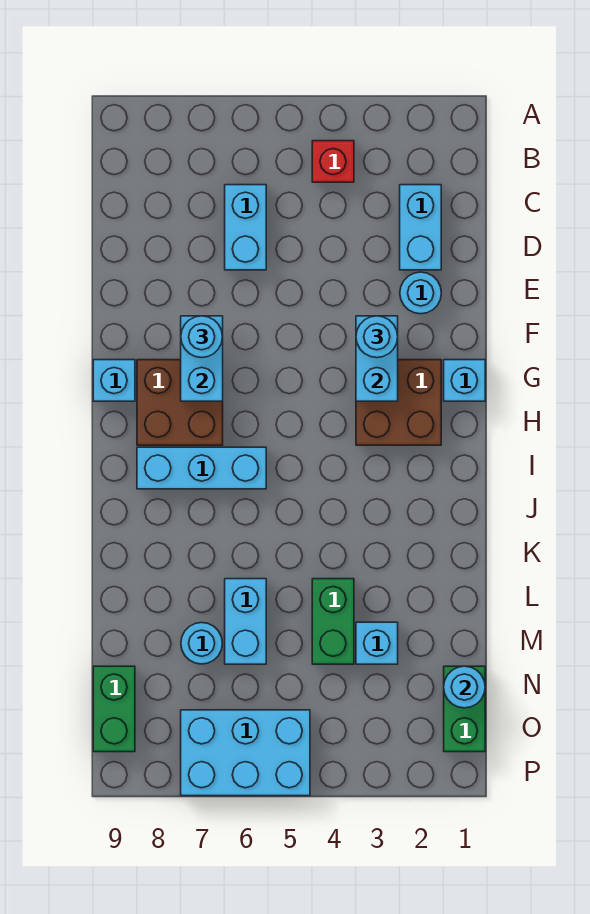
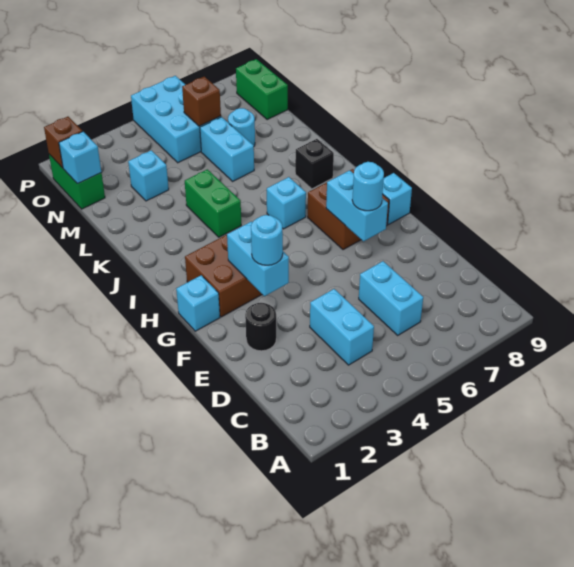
red brick B4 level 1 -> none
cyan brick C2:D2 level 1 -> cyan brick C4:D4 level 1
cyan round brick E2 level 1 -> black round brick E2 level 1
cyan brick I6:I8 level 1 -> cyan brick I6 level 1
none -> black brick J8 level 1
green brick L4:M4 level 1 -> green brick J4:K4 level 1
cyan round brick N1 level 2 -> cyan brick N1 level 2
none -> brown brick N6 level 2
none -> brown brick O1 level 2
cyan brick O5:P7 level 1 -> cyan brick N5:P6 level 1

